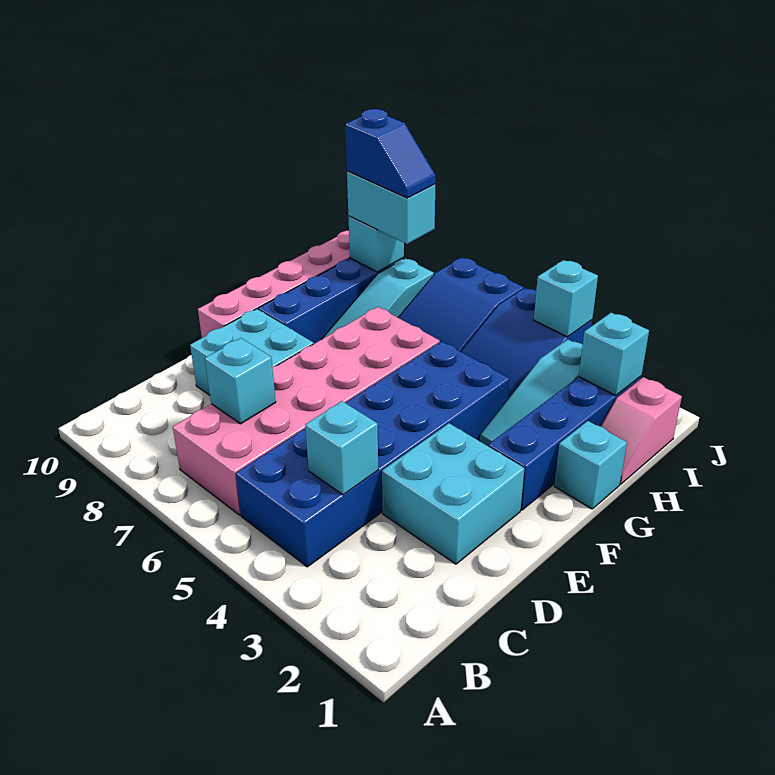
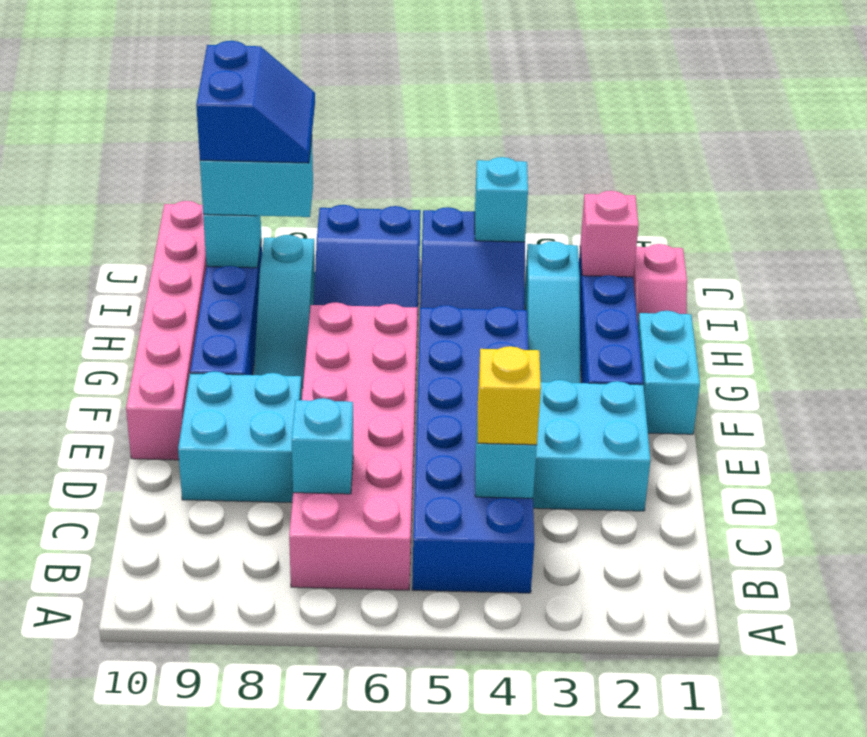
none -> yellow brick C4 level 3
cyan brick G1 level 1 -> cyan brick F1:G1 level 1
cyan brick I2 level 2 -> pink brick I2 level 2
blue slope I8:I9 level 4 top 9 -> blue slope I8:J9 level 4 top 9

